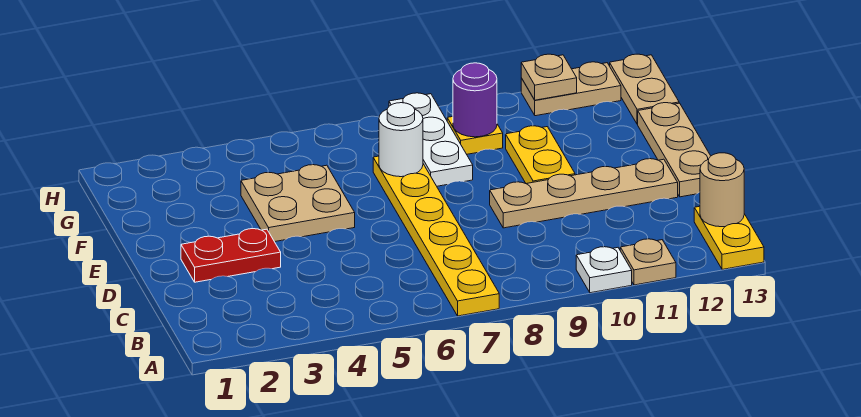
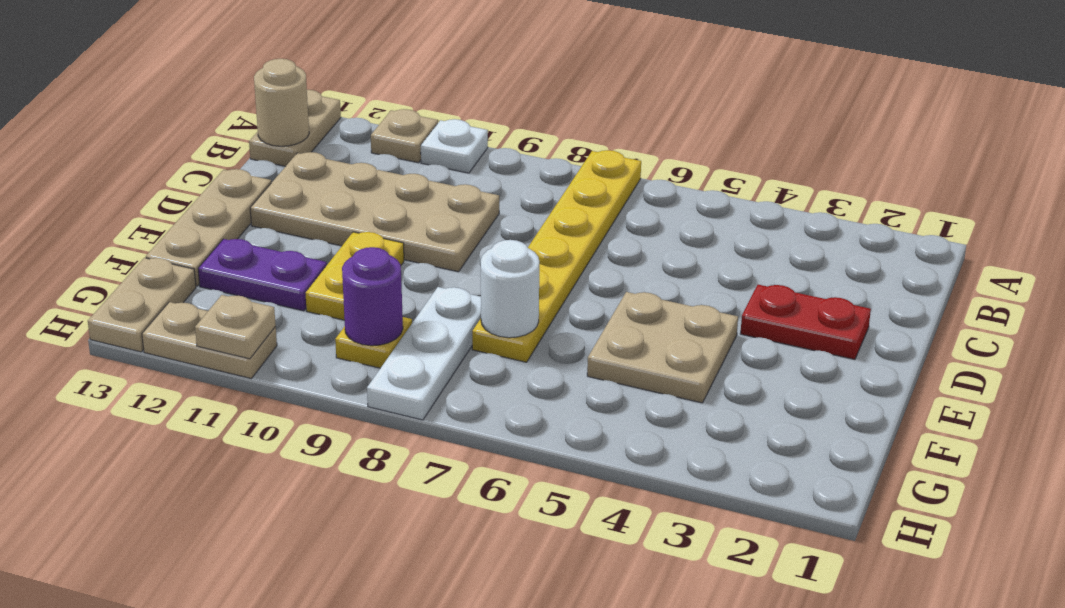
yellow plate A13:B13 level 1 -> tan plate A13:B13 level 1
tan plate D9:D12 level 1 -> tan plate C9:D12 level 1
none -> purple plate F11:F12 level 1

